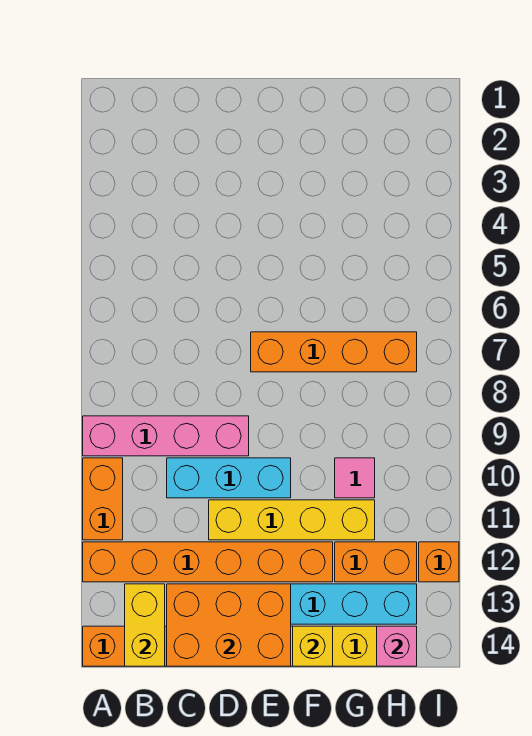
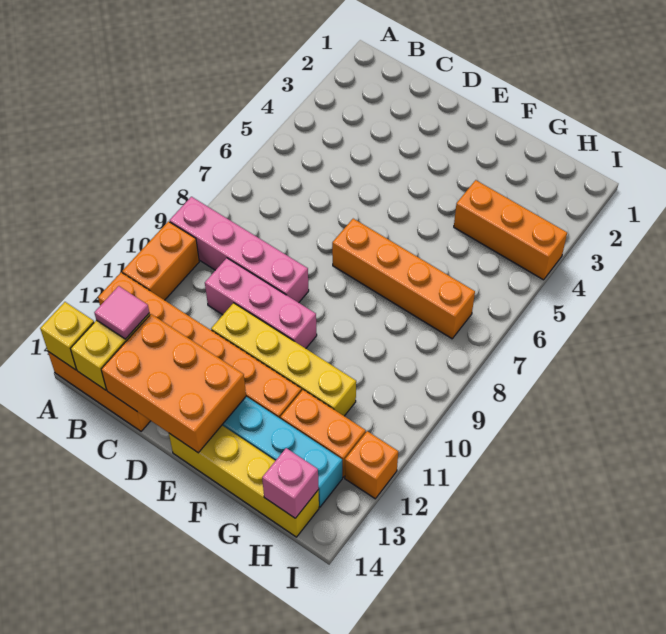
cyan brick C10:E10 level 1 -> pink brick C10:E10 level 1
yellow brick F14 level 2 -> yellow brick A14 level 2
none -> orange brick G4:I4 level 1
pink tile G10 level 1 -> pink tile B13 level 3

